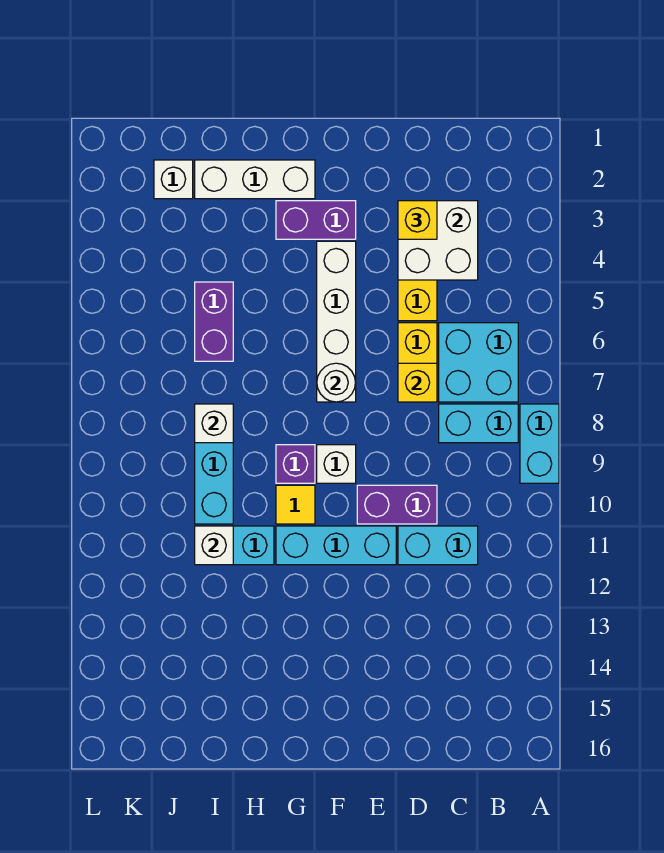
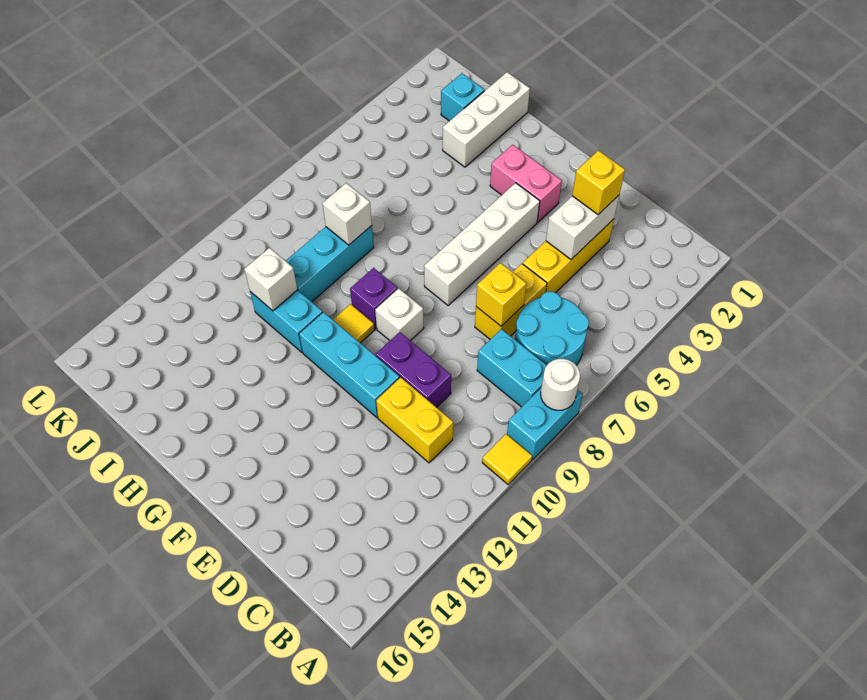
none -> yellow tile A10 level 1
cyan brick B6:C7 level 1 -> cyan round brick B6:C7 level 1
white brick C3:D4 level 2 -> white brick D3:D4 level 2
cyan brick C11:D11 level 1 -> yellow brick C11:D11 level 1
purple brick F3:G3 level 1 -> pink brick F3:G3 level 1
white round brick F7 level 2 -> white round brick A8 level 2
white brick G2:I2 level 1 -> white brick I1:I3 level 1
purple brick I5:I6 level 1 -> none
white brick J2 level 1 -> cyan brick J2 level 1

